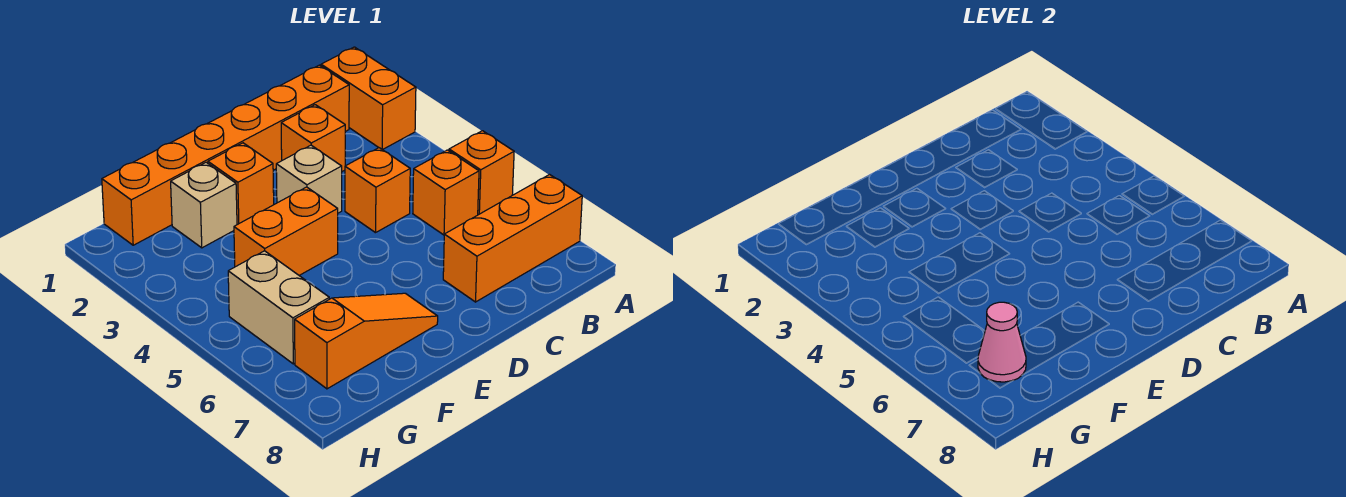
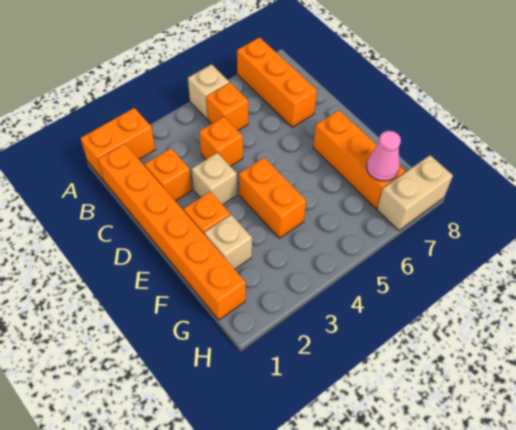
orange brick A5 level 1 -> tan brick A5 level 1
orange slope E7:G7 level 1 top G -> orange brick E7:G7 level 1
tan brick G5:G6 level 1 -> tan brick H7:H8 level 1

